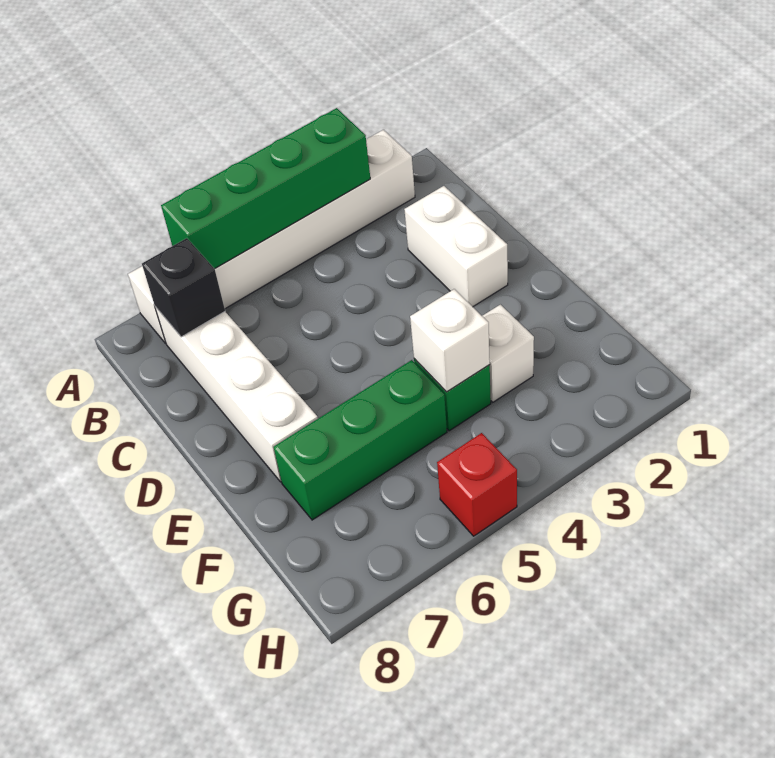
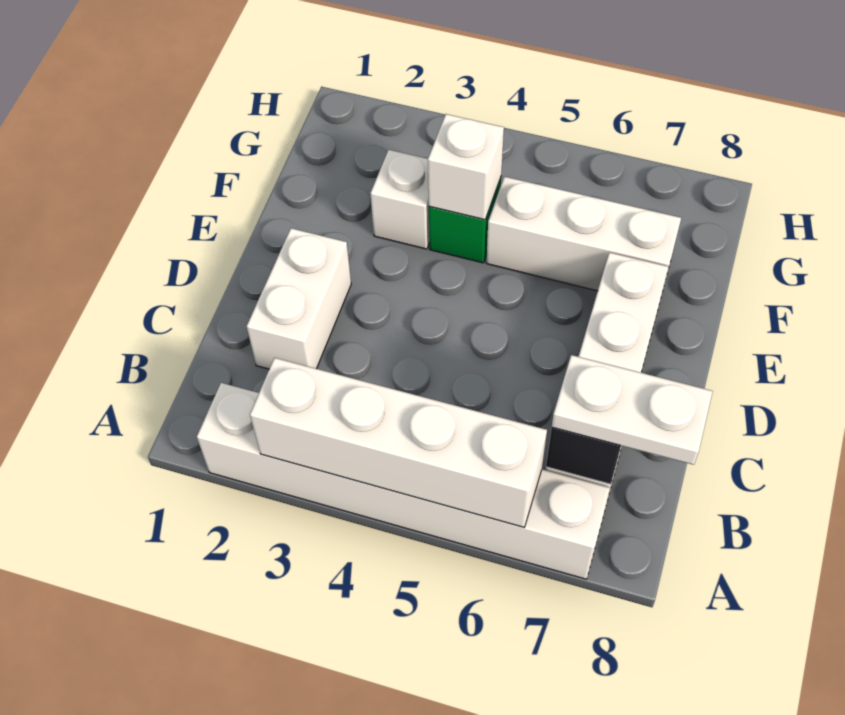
green brick A3:A6 level 2 -> white brick A3:A6 level 2
none -> white plate B7:B8 level 3
green brick F5:F7 level 1 -> white brick F5:F7 level 1
red brick H5 level 1 -> none

